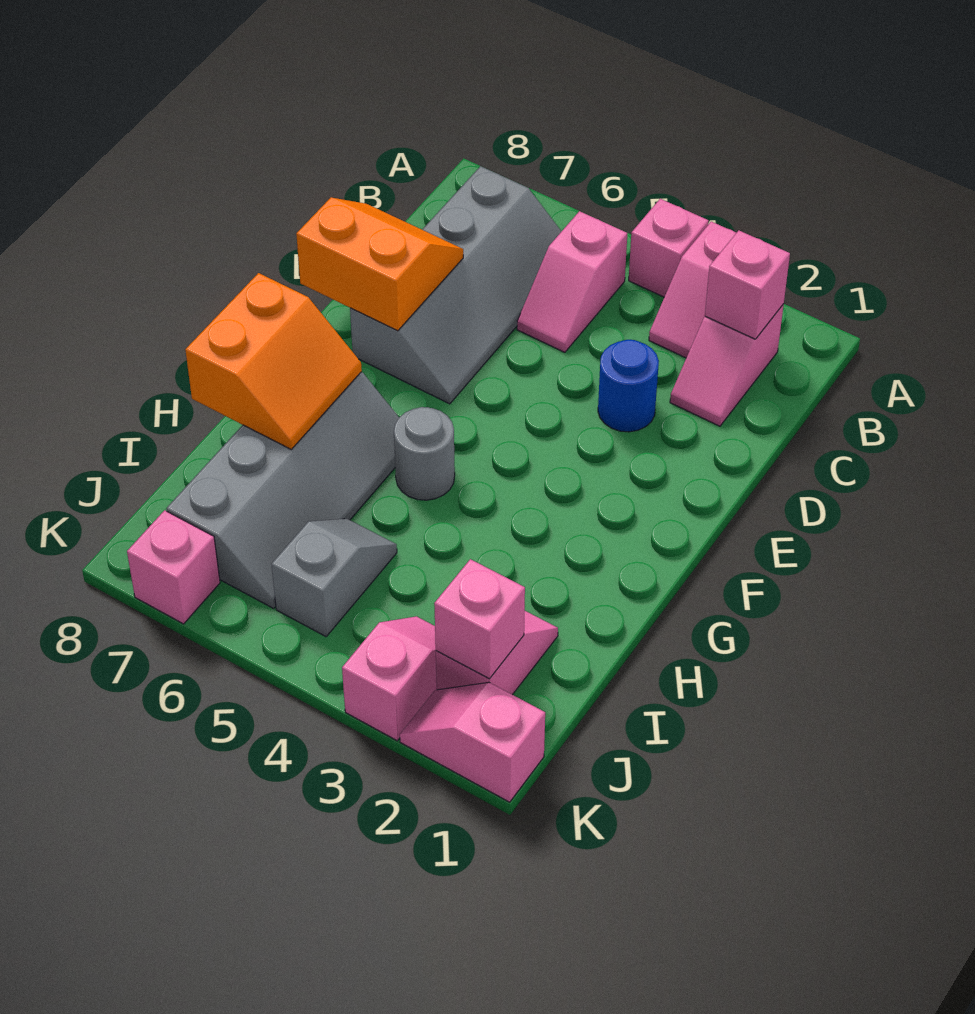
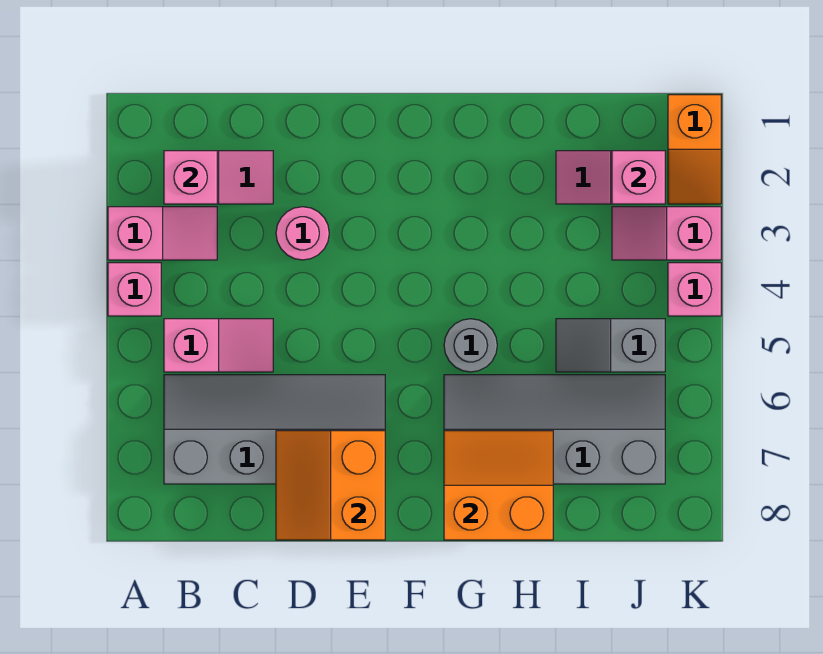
blue round brick D3 level 1 -> pink round brick D3 level 1
pink slope K1:K2 level 1 top 1 -> orange slope K1:K2 level 1 top 1
pink brick K7 level 1 -> pink brick K4 level 1

